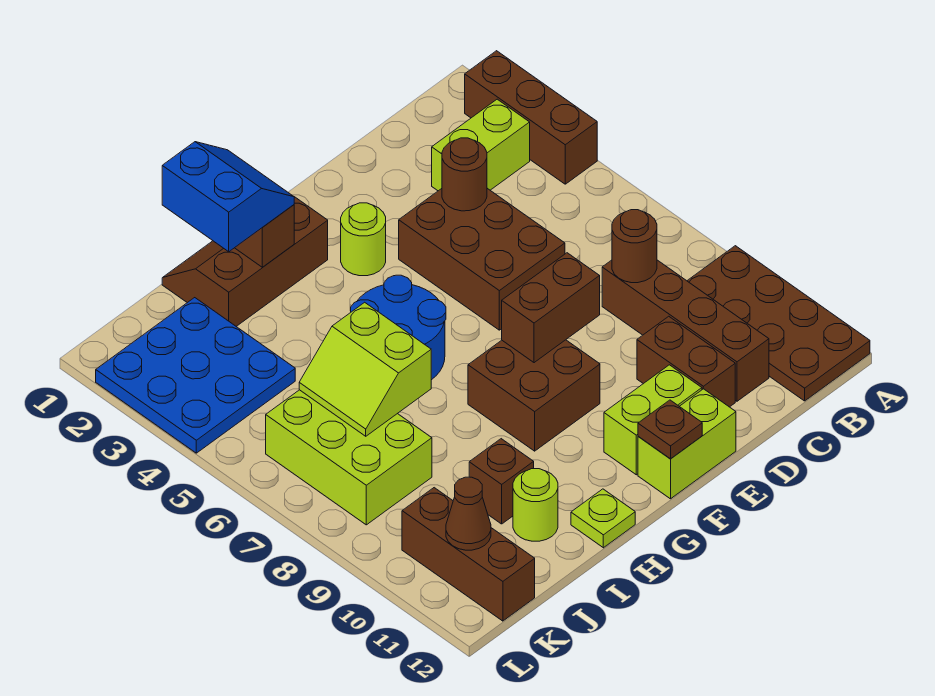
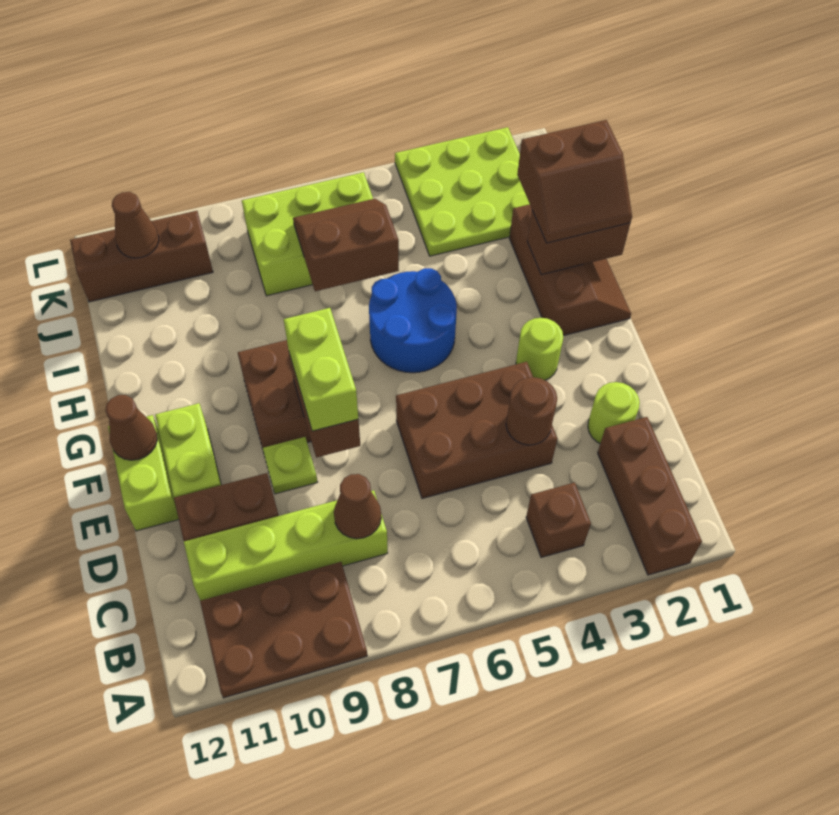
brown brick A2:A4 level 1 -> brown brick A2:C2 level 1
brown plate A9:B12 level 1 -> brown plate A9:B11 level 1
lime brick B3:C3 level 1 -> lime brick E8:F8 level 3
brown brick C8:C11 level 1 -> lime brick C8:C11 level 1
brown round brick C8 level 2 -> brown cone C8 level 2
brown plate F12 level 2 -> brown cone F12 level 2
blue slope H1:I2 level 3 top I -> brown slope H1:I2 level 3 top I
lime plate H12 level 1 -> lime plate E9 level 1
lime slope I6:J7 level 2 top I -> brown slope I6:J7 level 2 top I
brown brick I10 level 1 -> brown brick B4 level 1
lime round brick I11 level 1 -> lime round brick D2 level 1
blue plate J2:L4 level 1 -> lime plate J2:L4 level 1

